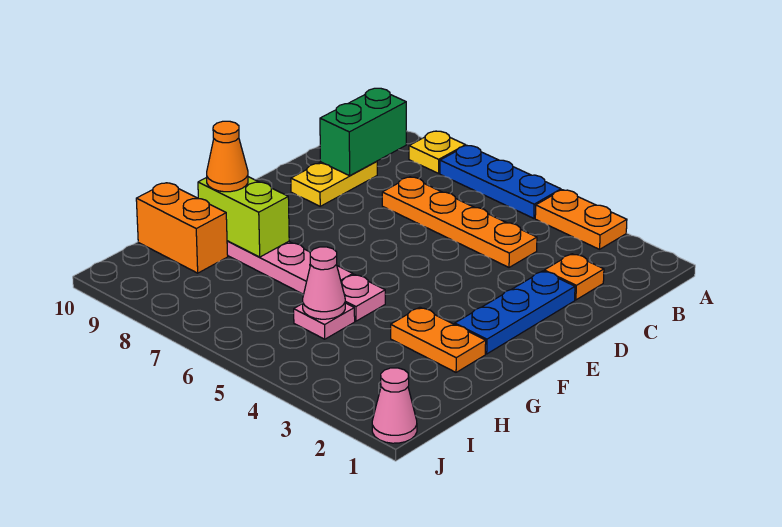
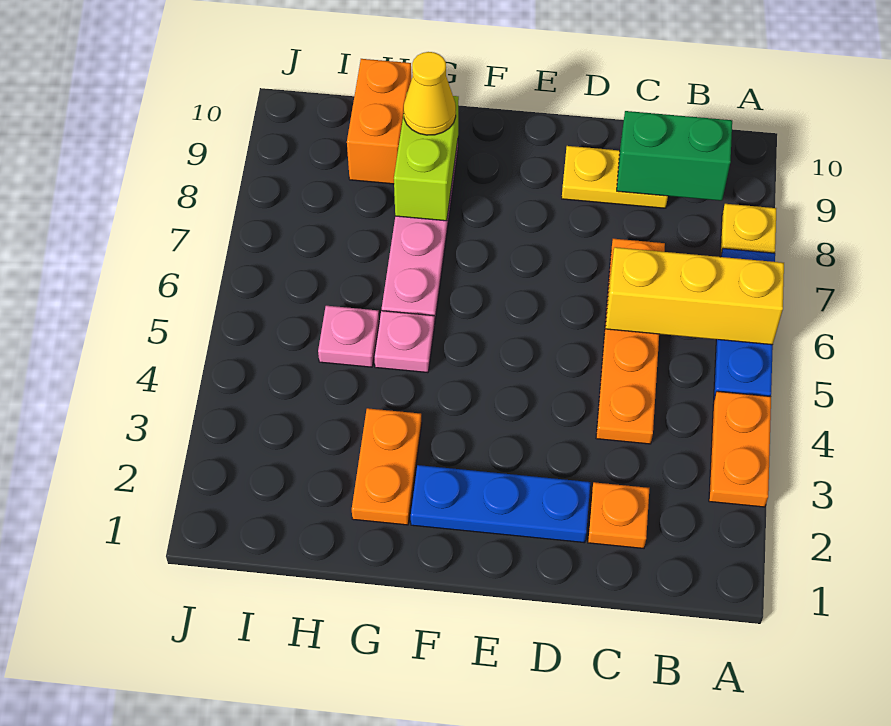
none -> yellow brick A6:C6 level 2
orange cone G9 level 3 -> yellow cone G9 level 3
pink cone H5 level 2 -> none
pink cone J1 level 1 -> none

